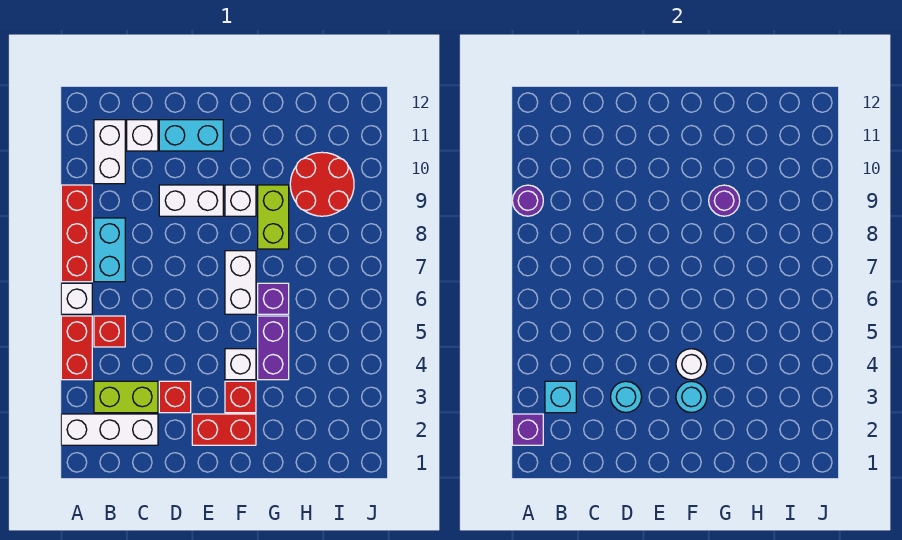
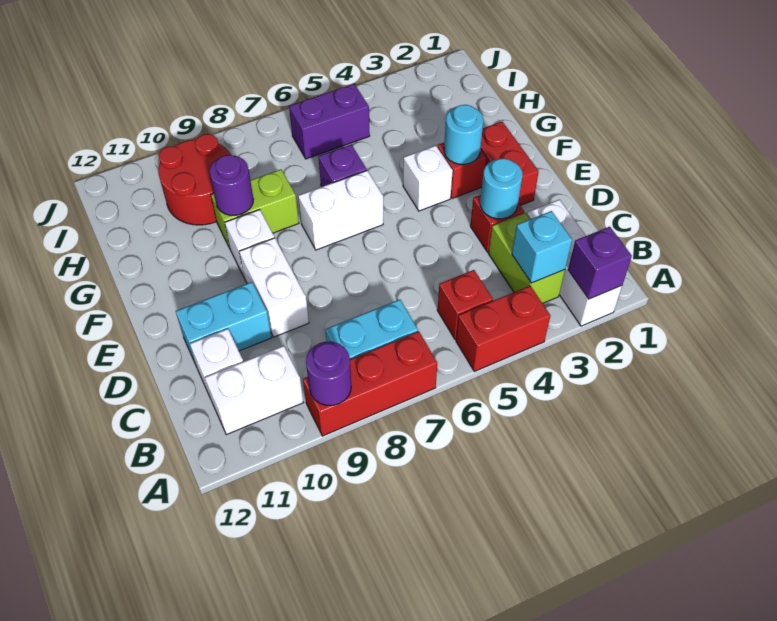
white brick A6 level 1 -> none
cyan brick D11:E11 level 1 -> cyan brick D10:D11 level 1
white round brick F4 level 2 -> none
purple brick G4:G5 level 1 -> purple brick I5:I6 level 1

